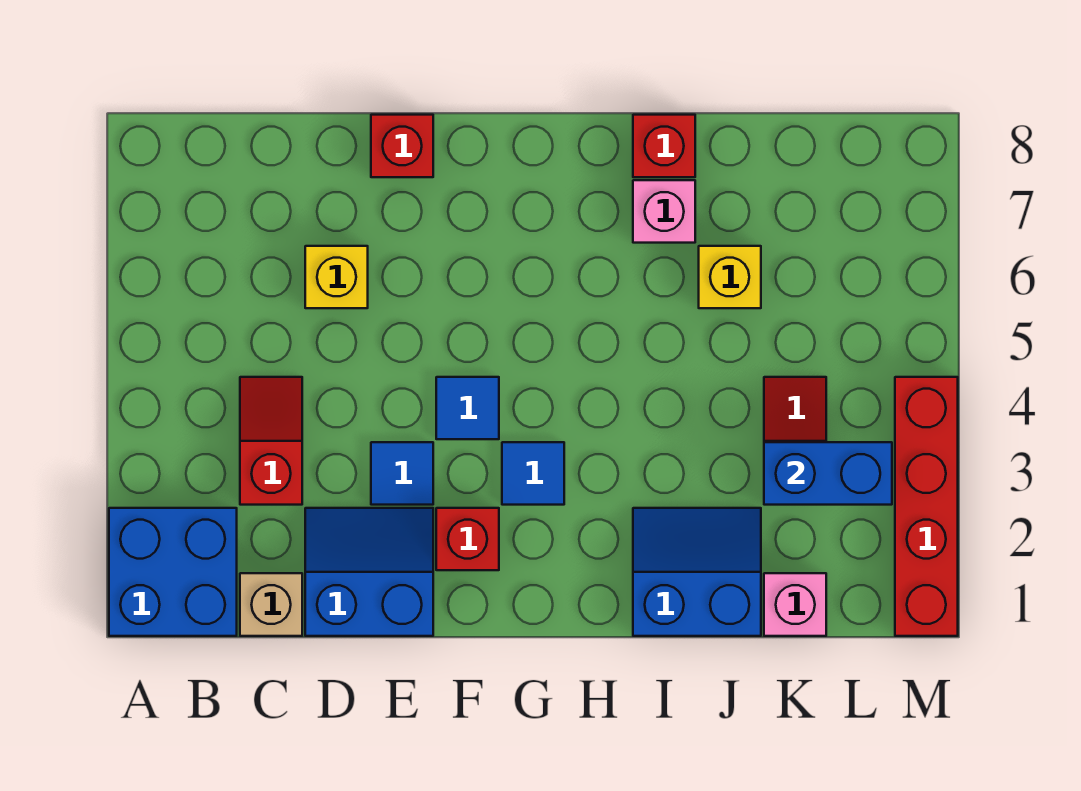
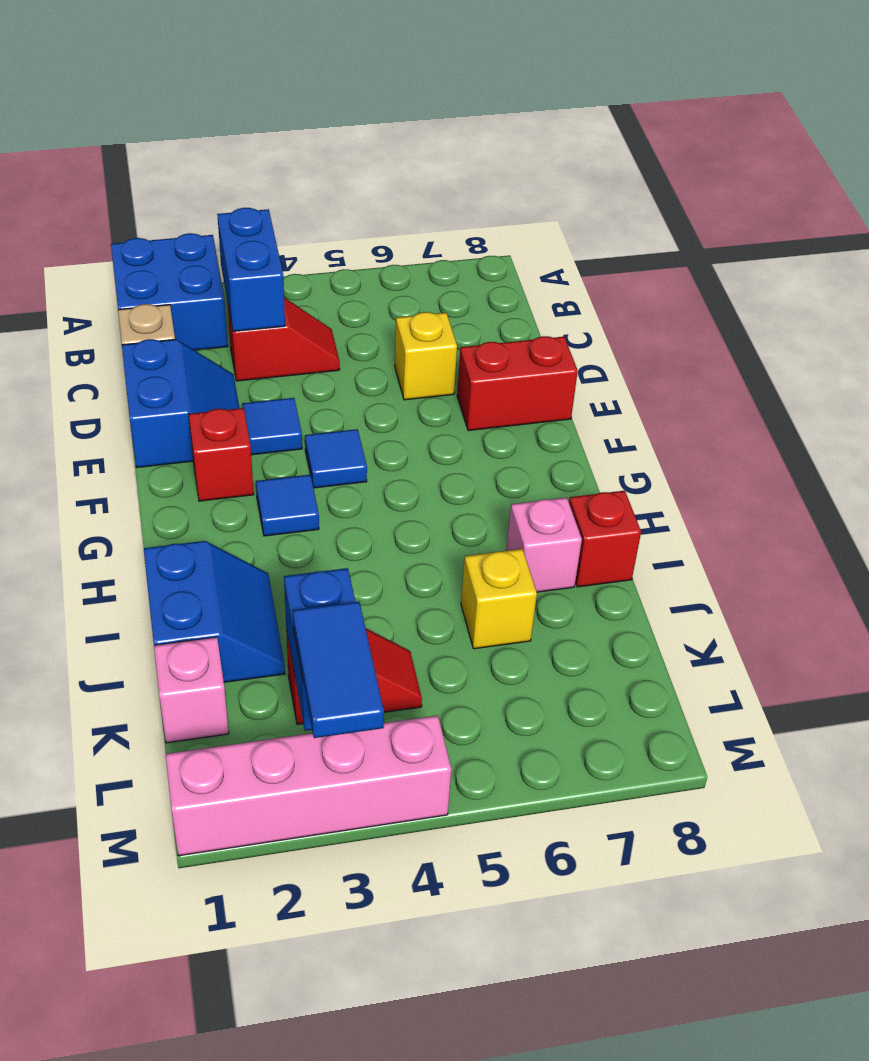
none -> blue brick B3:C3 level 2
red brick E8 level 1 -> red brick E7:E8 level 1
none -> blue tile L3:M3 level 3
red brick M1:M4 level 1 -> pink brick M1:M4 level 1

